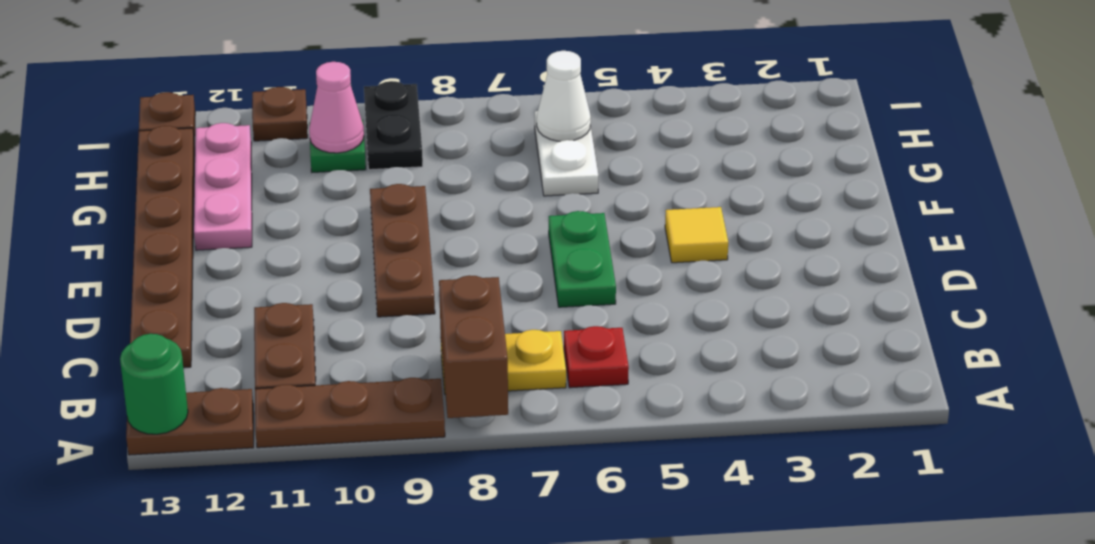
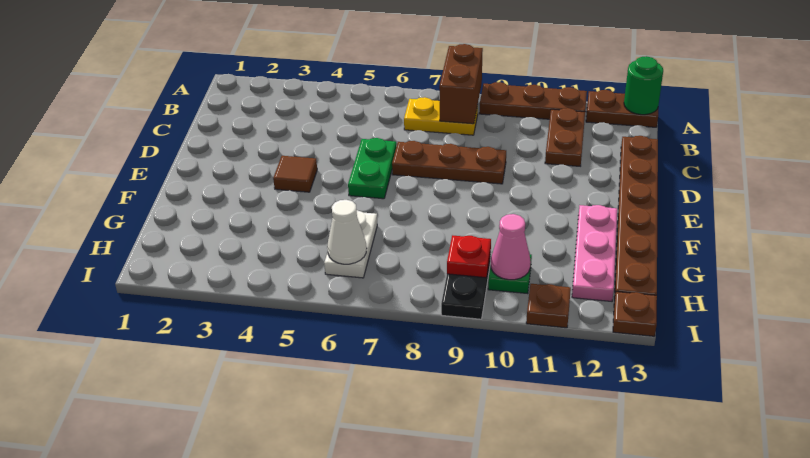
red plate B6 level 1 -> red plate H9 level 2
brown plate D9:F9 level 1 -> brown plate D7:D9 level 1
yellow tile E4 level 1 -> brown tile E4 level 1

